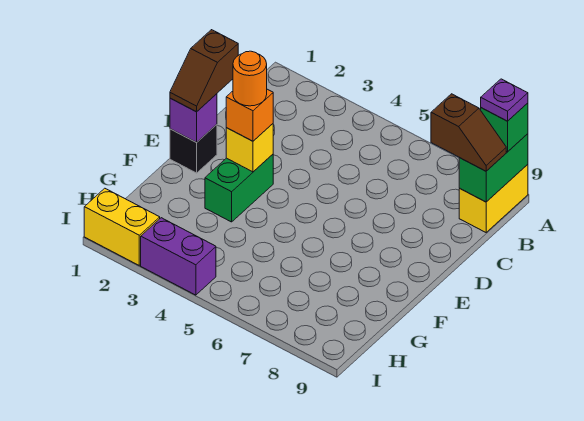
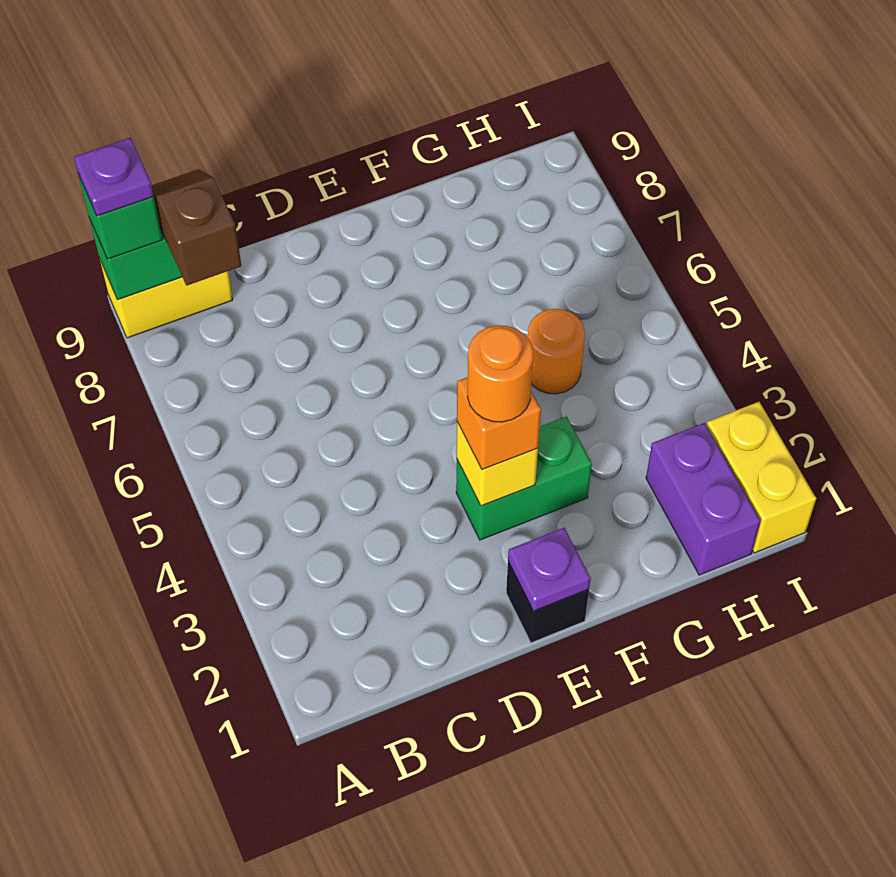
brown slope D1:E1 level 3 top D -> none
purple brick E1 level 2 -> purple plate E1 level 2
none -> orange round brick G5 level 1
purple brick I3:I4 level 1 -> purple brick H1:H2 level 1

